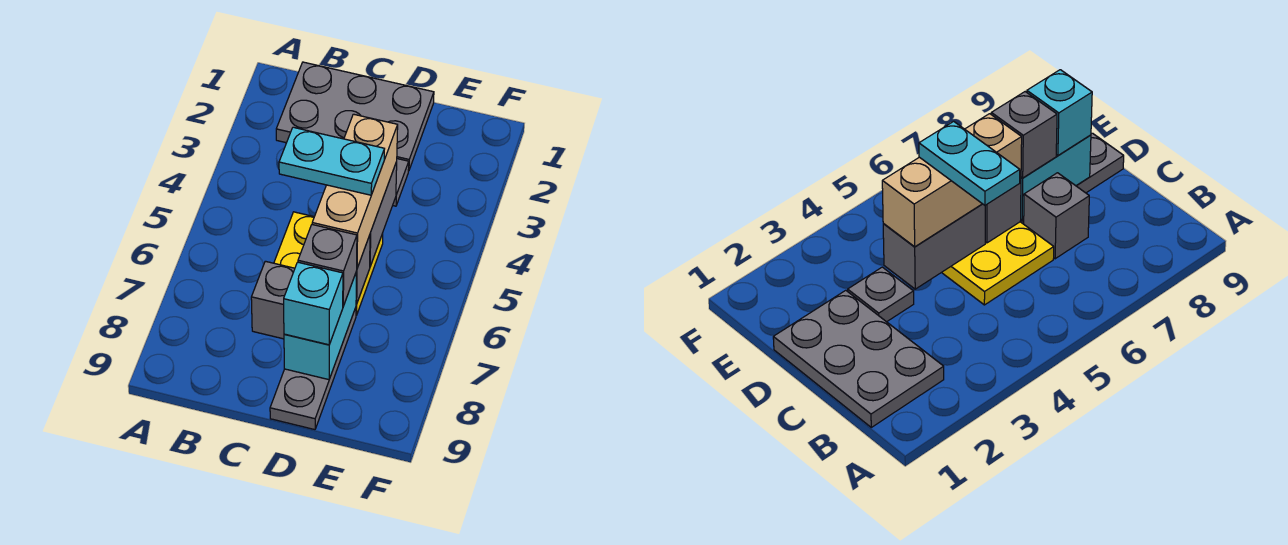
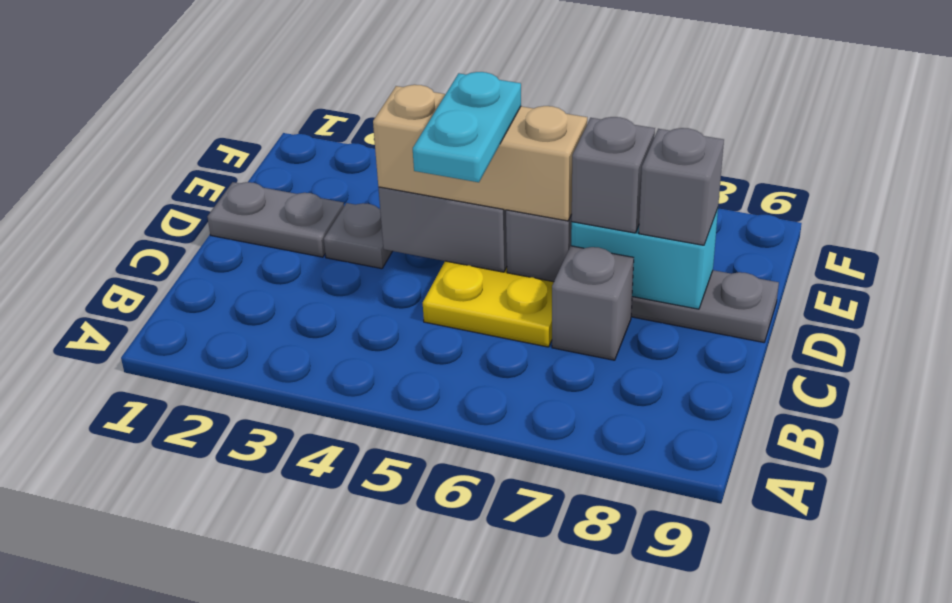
grey plate B1:D2 level 1 -> grey plate D1:D2 level 1
cyan brick D8 level 3 -> grey brick D8 level 3

